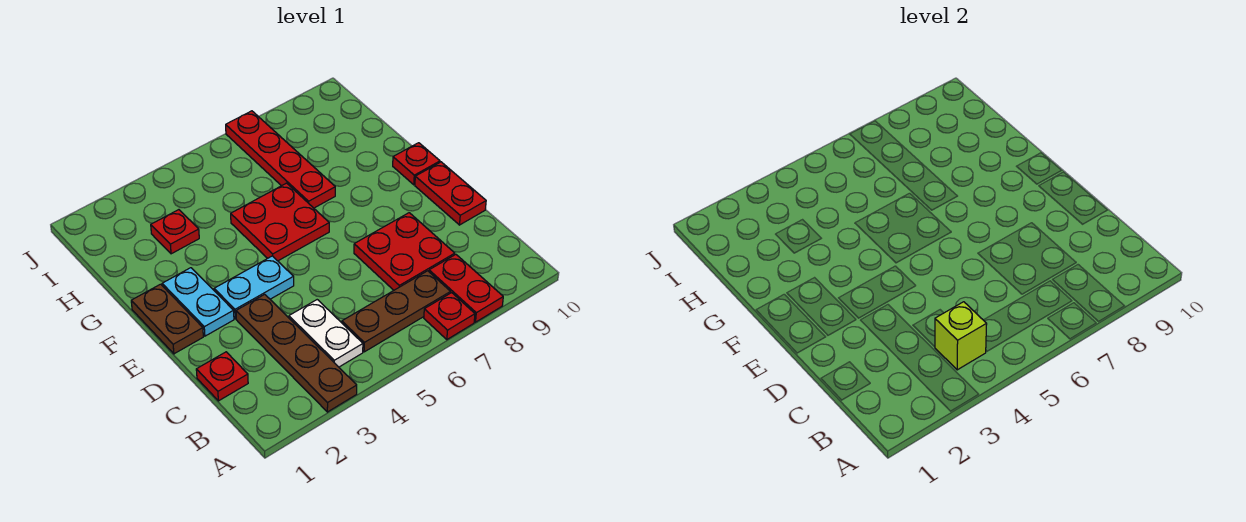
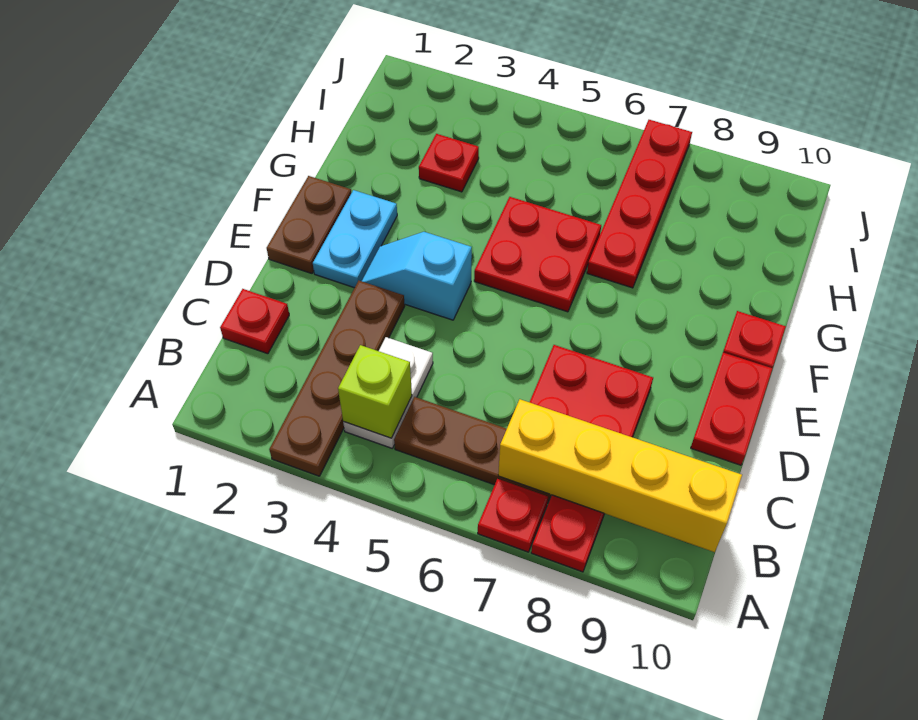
none -> yellow brick B7:B10 level 2
cyan plate E3:E4 level 1 -> cyan slope E3:E4 level 1 top 4

